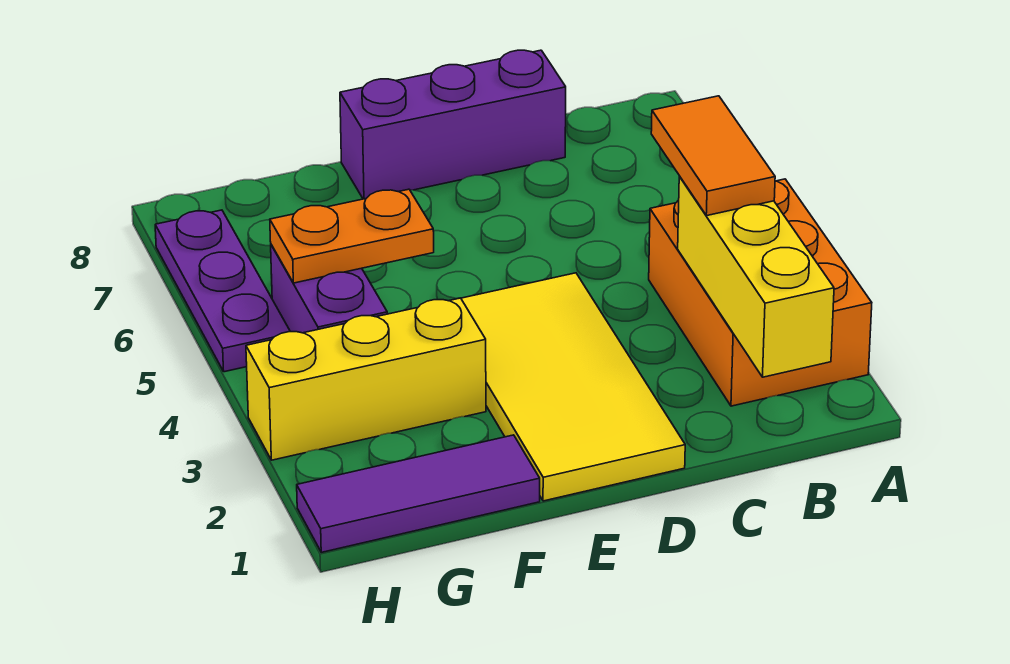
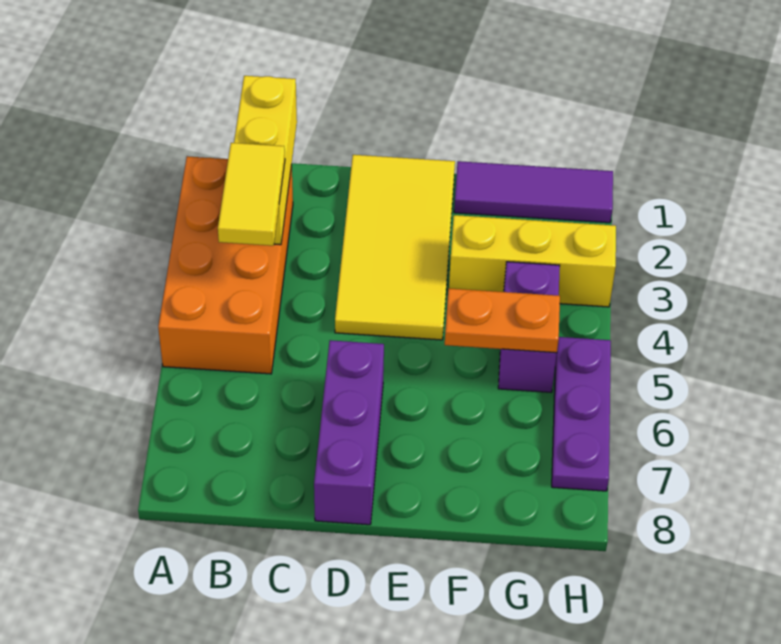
orange brick A2:B4 level 1 -> orange brick A2:B5 level 1
orange tile B3:B4 level 3 -> yellow tile B3:B4 level 3
purple brick C8:E8 level 1 -> purple brick D6:D8 level 1

